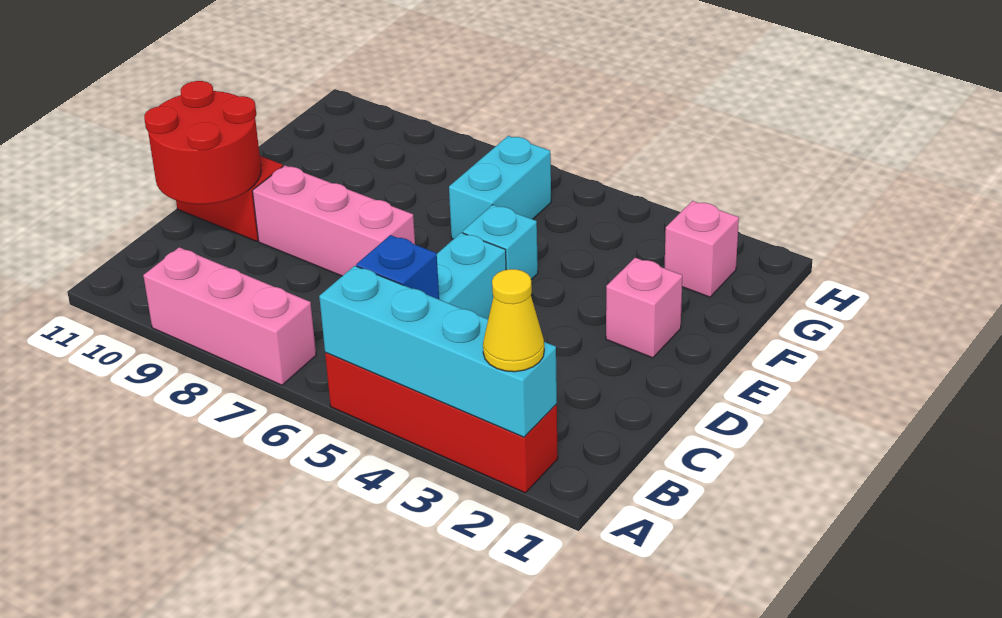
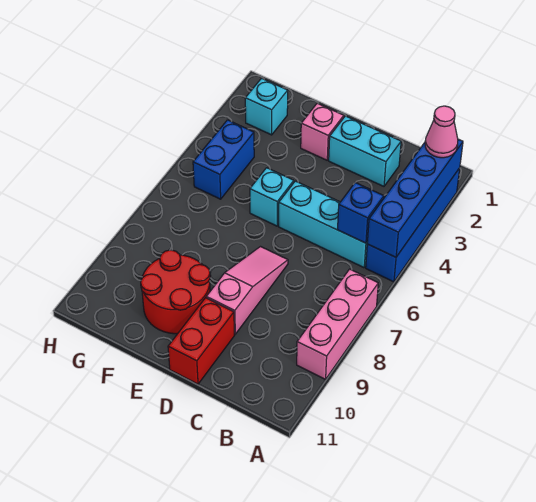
red brick A2:A5 level 1 -> blue brick A2:A5 level 1
cyan brick A2:A5 level 2 -> blue brick A2:A5 level 2
yellow cone A2 level 3 -> pink cone A2 level 3
red round brick C10:D11 level 2 -> red round brick E9:F10 level 1
pink brick D7:D9 level 1 -> pink slope D7:D9 level 1 top 9
cyan brick F6:G6 level 1 -> cyan brick C2:D2 level 1
pink brick G2 level 1 -> cyan brick G2 level 1
none -> blue brick G4:G5 level 1

